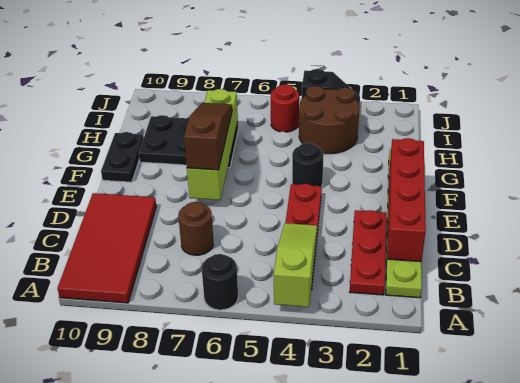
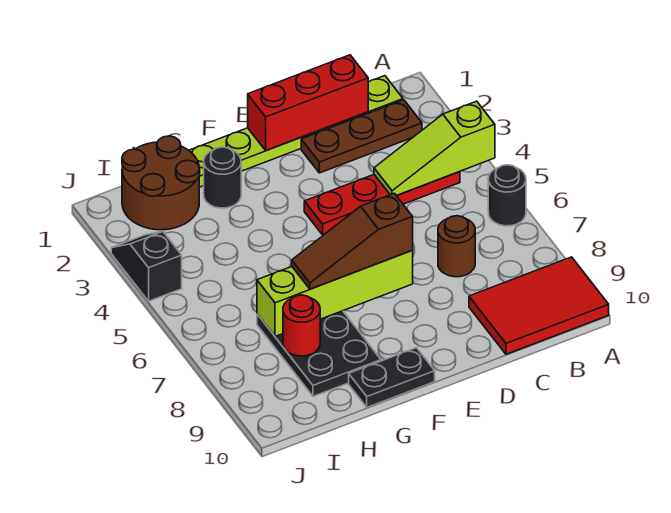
red tile A9:D10 level 1 -> red tile A9:C10 level 1
red plate B2:D2 level 1 -> brown plate B2:D2 level 1
red brick C1:F1 level 2 -> red brick C1:E1 level 2
black round brick F4 level 1 -> black round brick G2 level 1
brown round brick H3:I4 level 1 -> brown round brick H1:I2 level 1
red round brick I5 level 1 -> red round brick H8 level 2

